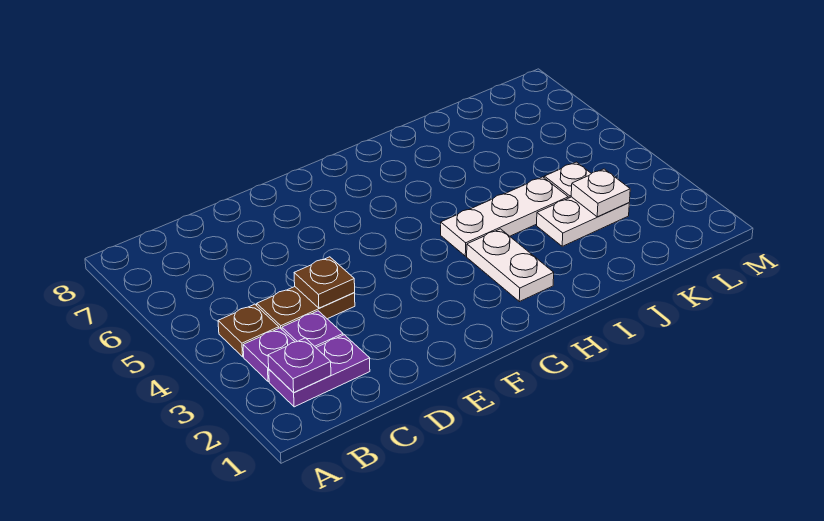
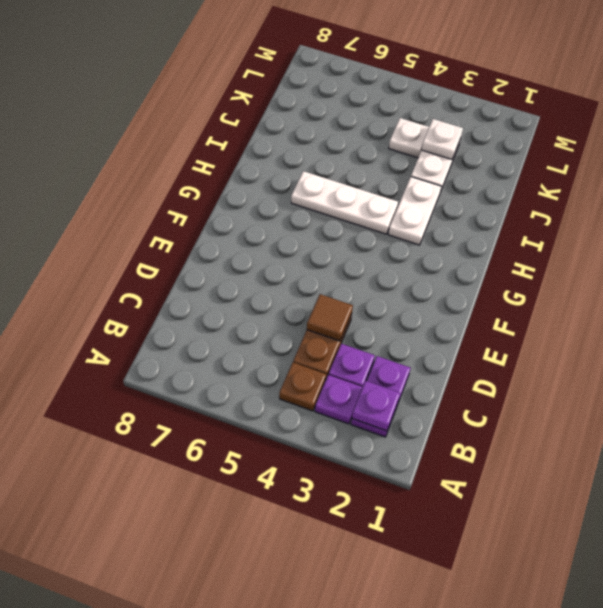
brown plate D4 level 2 -> brown tile D4 level 2
white plate H2:H3 level 1 -> white plate H3:I3 level 1
white plate H4:J4 level 1 -> white plate H4:H6 level 1

